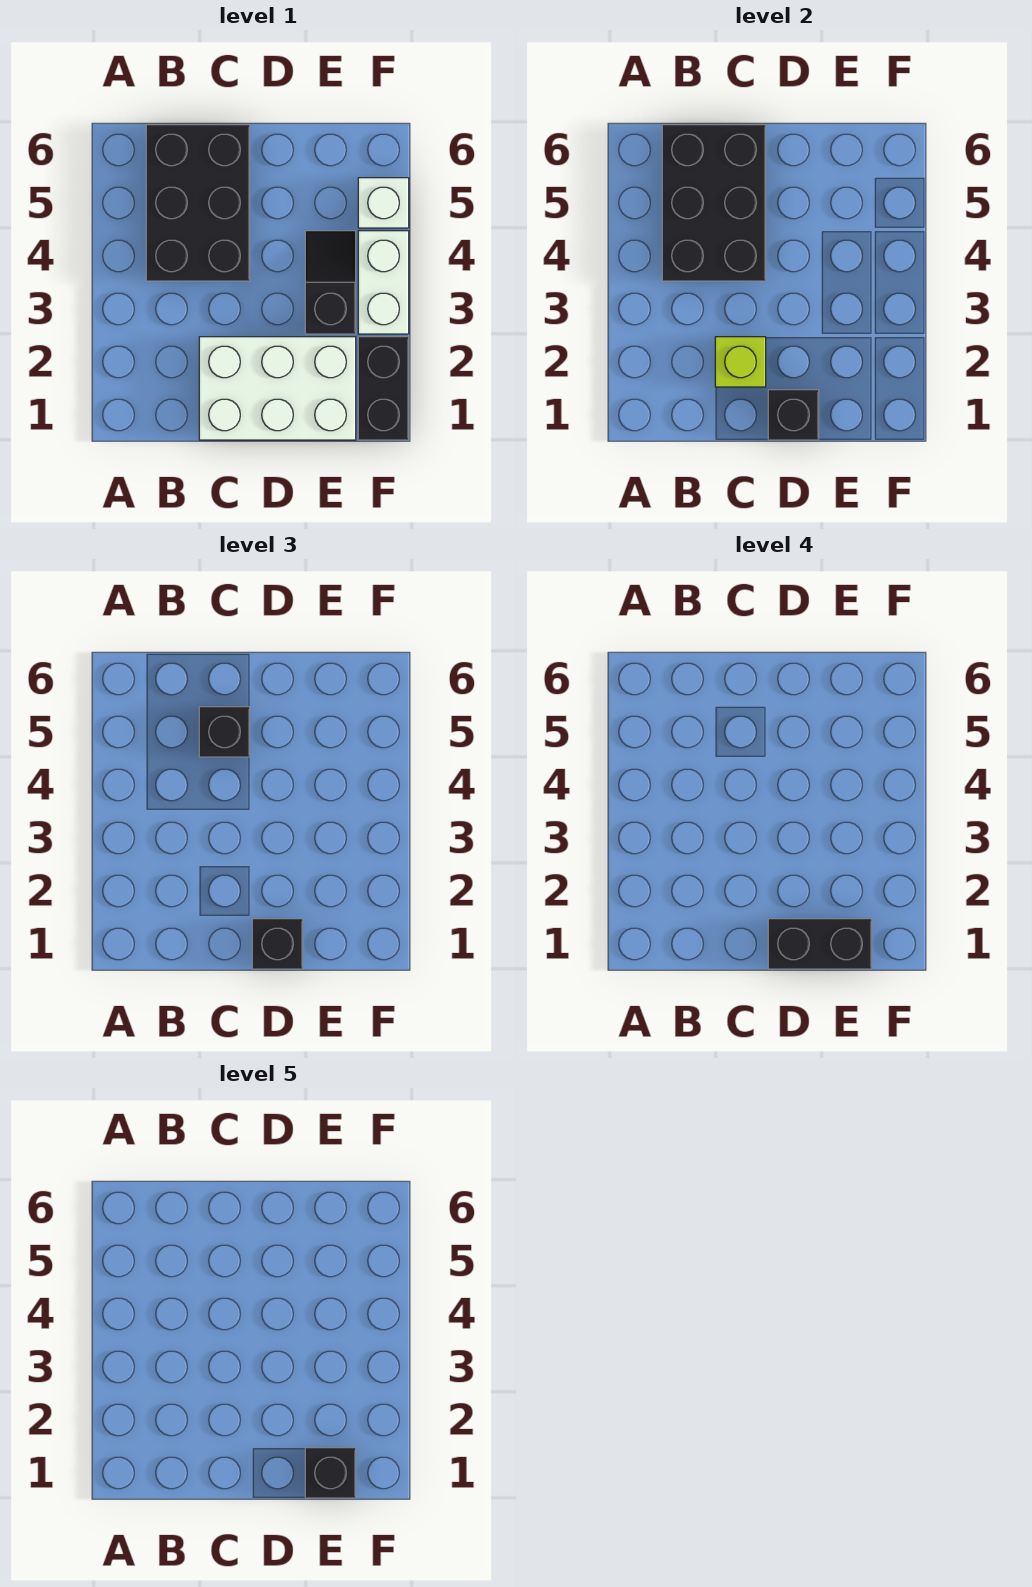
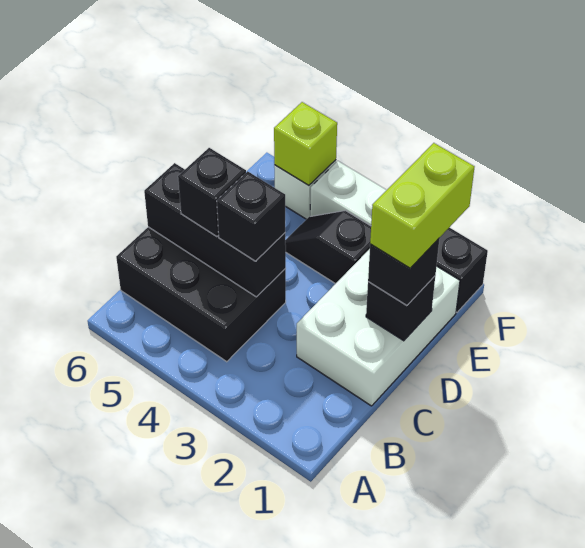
black brick B4:C6 level 2 -> black brick C4:C6 level 2
lime brick C2 level 2 -> lime brick F5 level 2
black brick D1:E1 level 4 -> lime brick D1:E1 level 4
black brick E1 level 5 -> black brick C4 level 3

